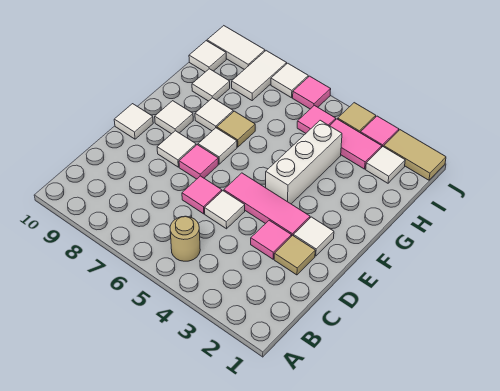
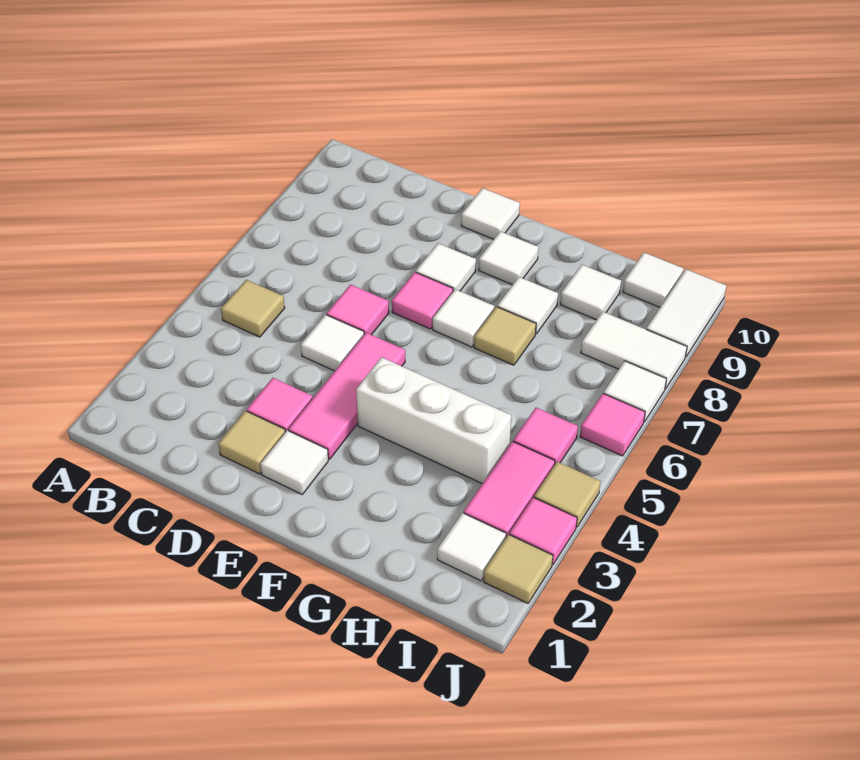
tan round brick B5 level 1 -> tan tile B5 level 1
tan tile J1:J2 level 1 -> tan tile J2 level 1

